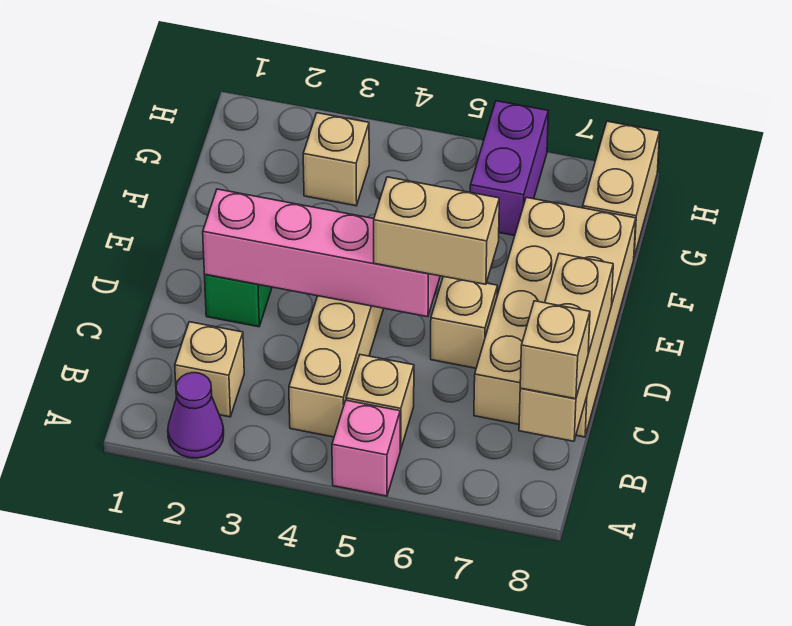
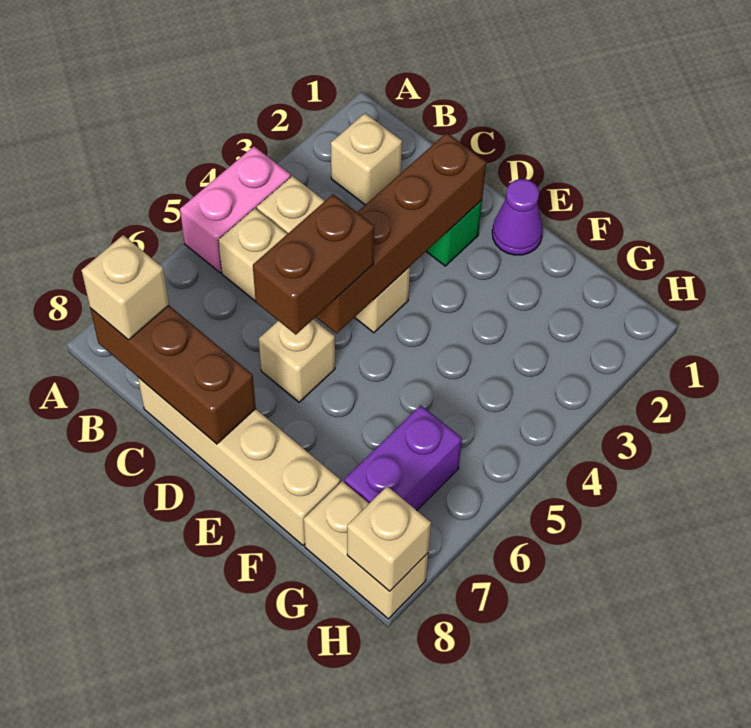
purple cone A2 level 1 -> purple cone E1 level 1
pink brick A5 level 1 -> pink brick A4:A5 level 1
tan brick B8:D8 level 2 -> brown brick B8:D8 level 2
tan brick C7:F8 level 1 -> tan brick C8:F8 level 1
pink brick D2:D5 level 2 -> brown brick D2:D5 level 2
tan brick D5:D6 level 3 -> brown brick D5:D6 level 3
tan brick G3 level 1 -> tan brick H8 level 2
purple brick G6:H6 level 1 -> purple brick G6:G7 level 1

